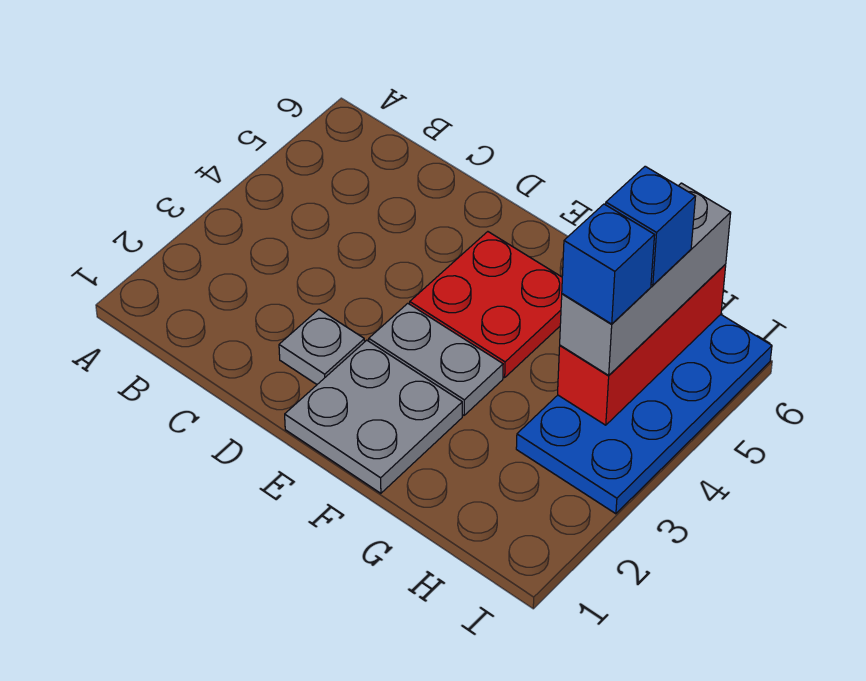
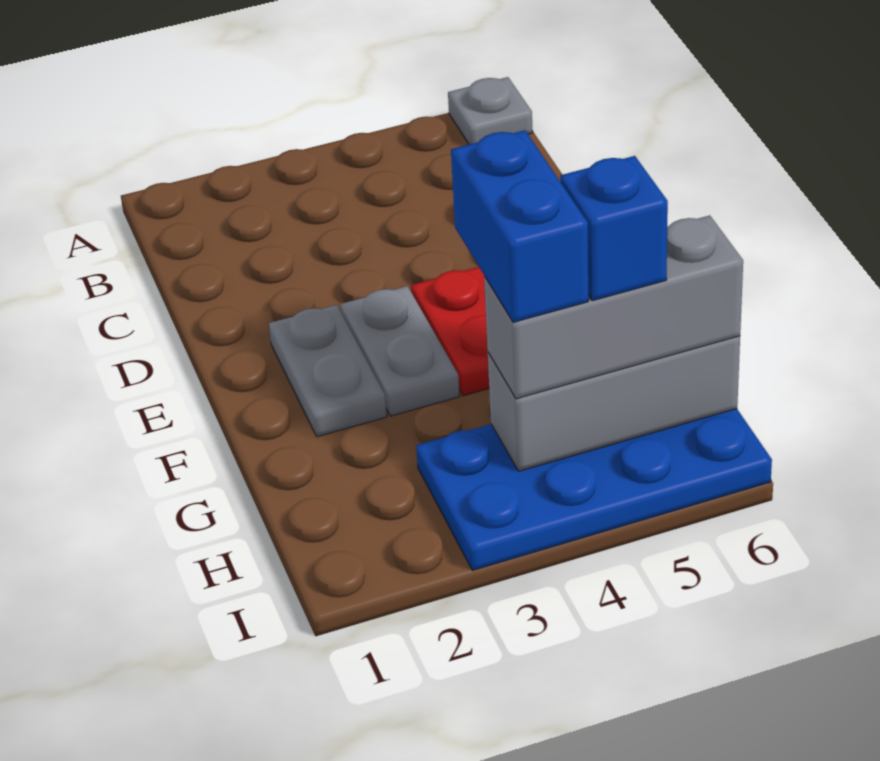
grey plate D2 level 1 -> grey plate A6 level 1
grey plate E1:F2 level 1 -> grey plate E2:F2 level 1
red brick H4:H6 level 2 -> grey brick H4:H6 level 2
blue brick H4 level 4 -> blue brick G4:H4 level 4

